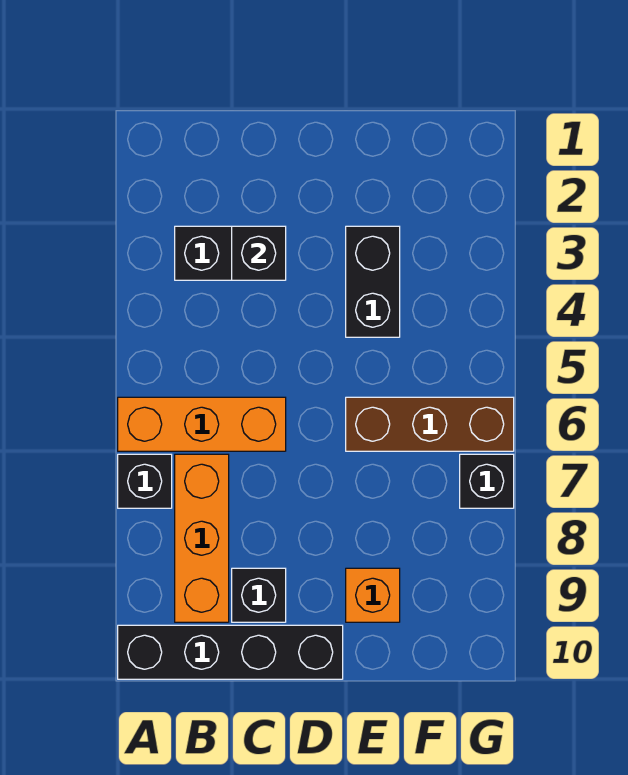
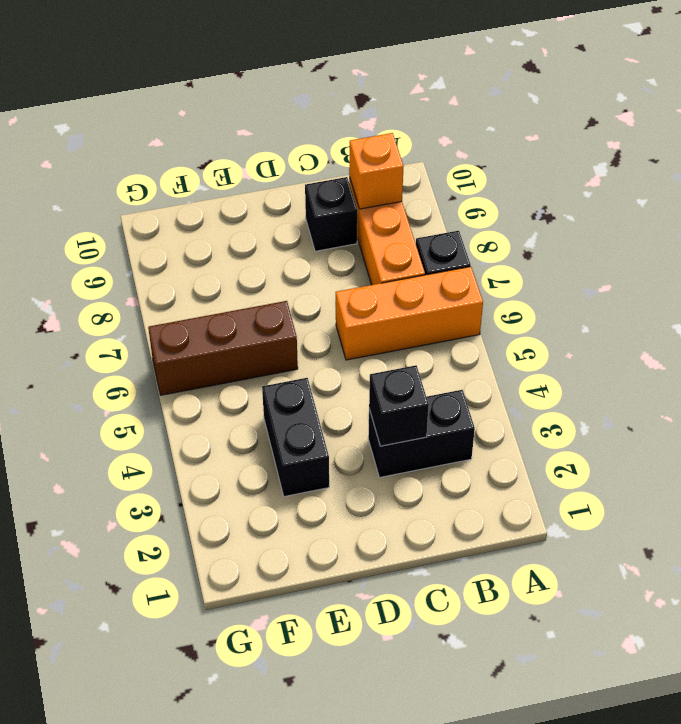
black brick A10:D10 level 1 -> none
orange brick E9 level 1 -> orange brick B9 level 2
black brick G7 level 1 -> none

